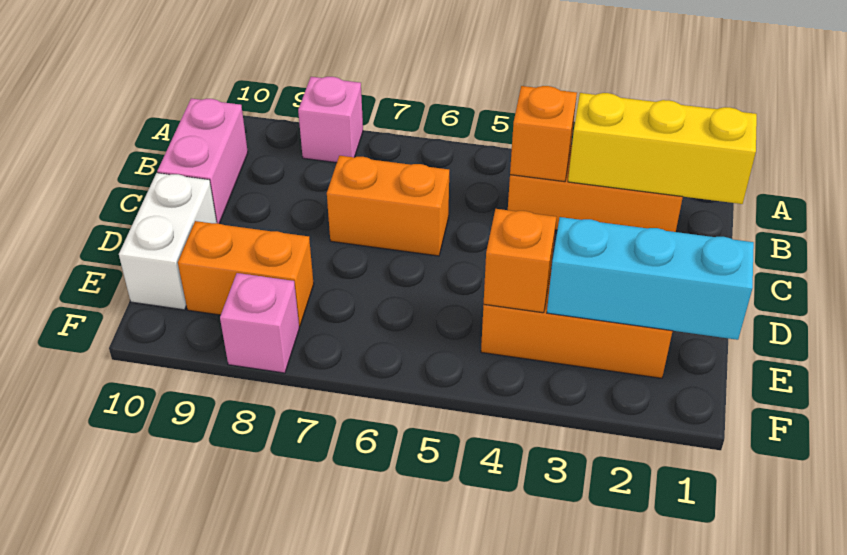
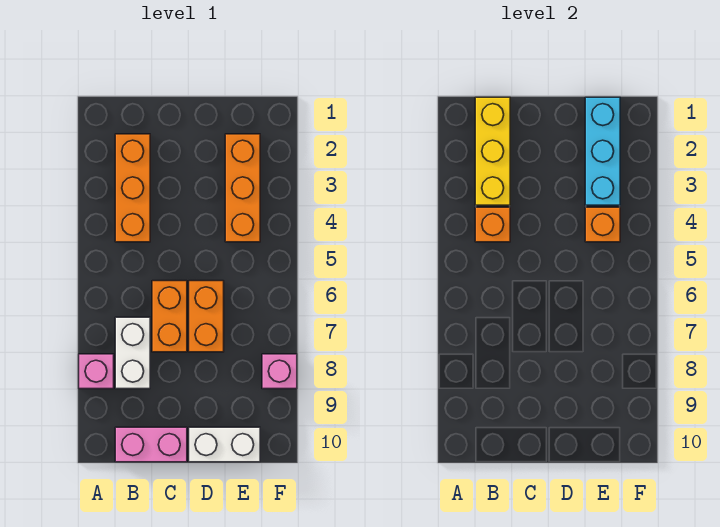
none -> white brick B7:B8 level 1
orange brick E8:E9 level 1 -> orange brick D6:D7 level 1

